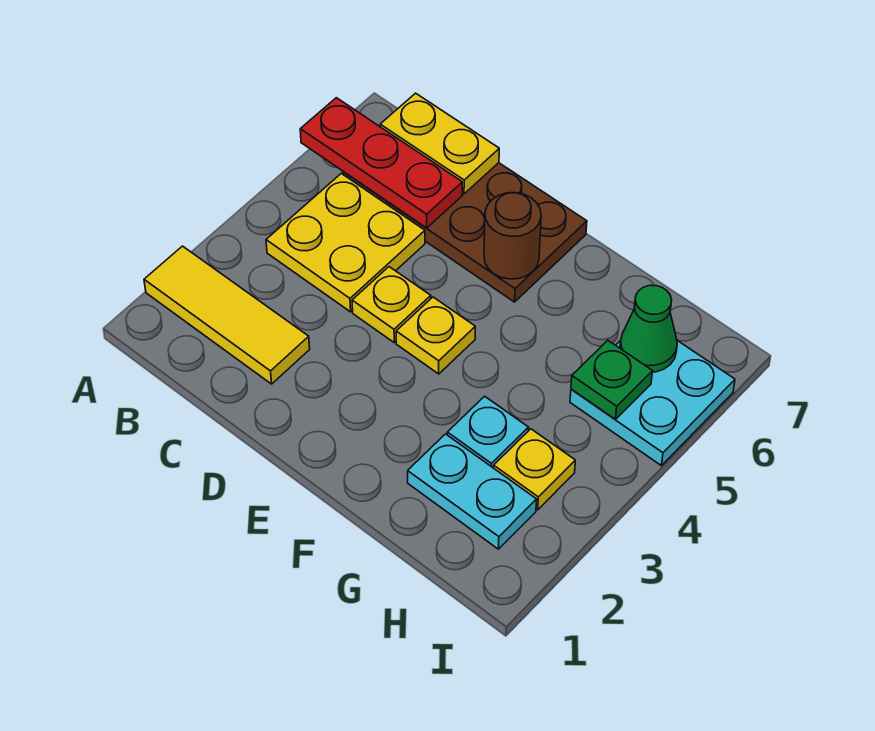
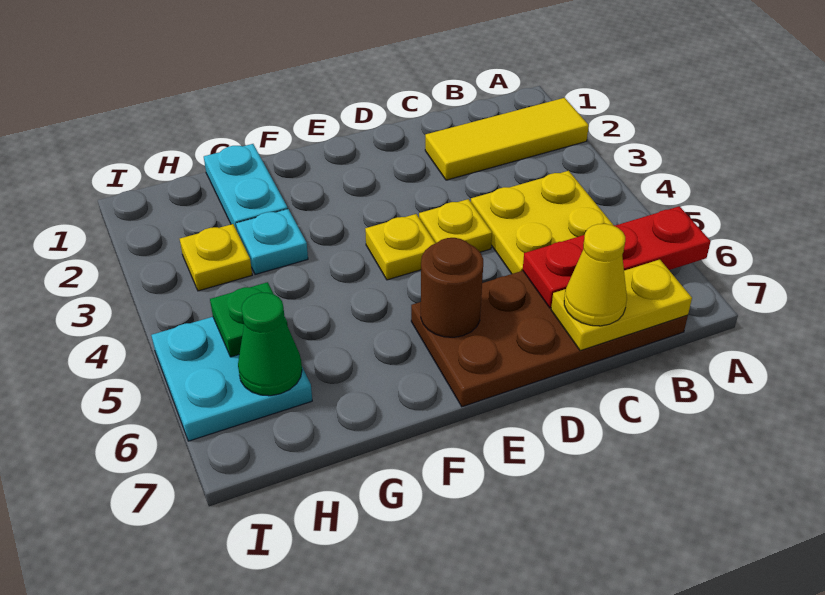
none -> yellow cone C7 level 3
cyan plate G2:H2 level 1 -> cyan plate G1:G2 level 1

